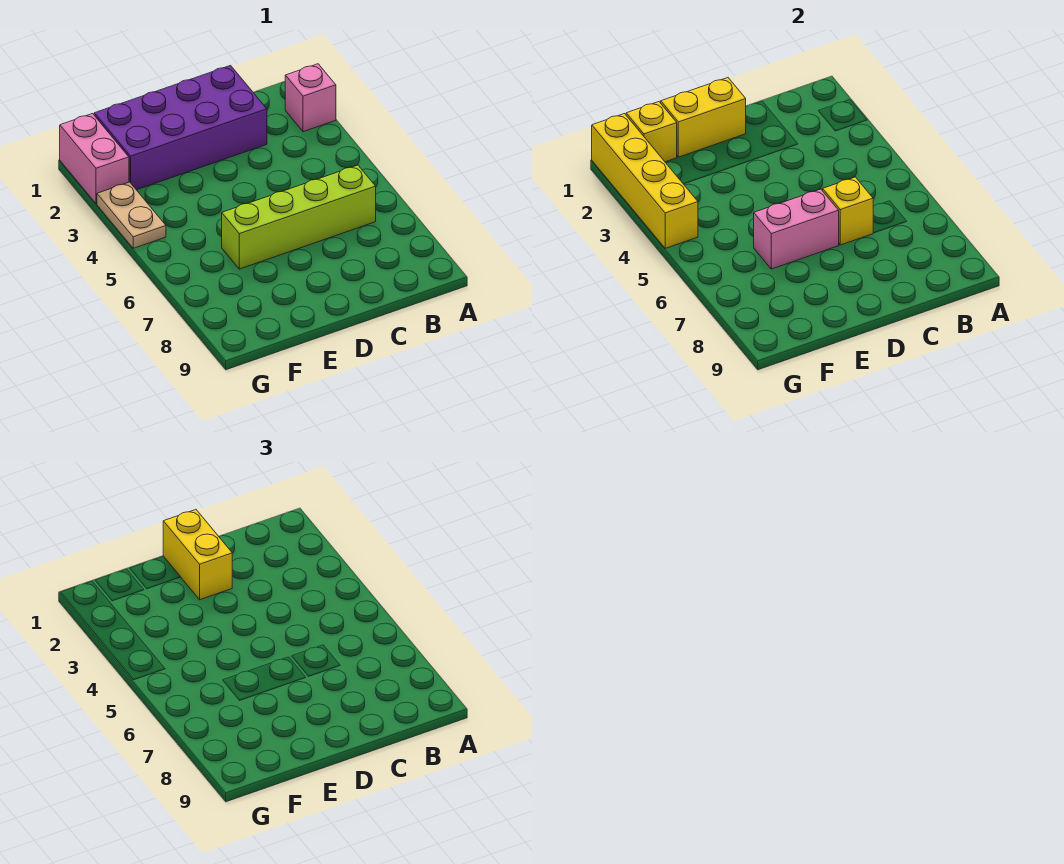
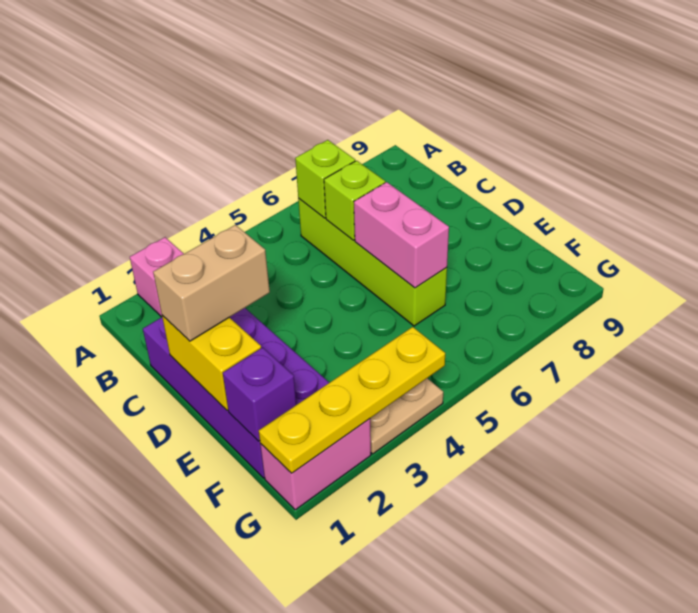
none -> lime brick B6 level 2
yellow brick C6 level 2 -> lime brick C6 level 2
yellow brick D1:D2 level 3 -> tan brick D1:D2 level 3
yellow brick F1 level 2 -> purple brick F1 level 2
yellow brick G1:G4 level 2 -> yellow plate G1:G4 level 2

